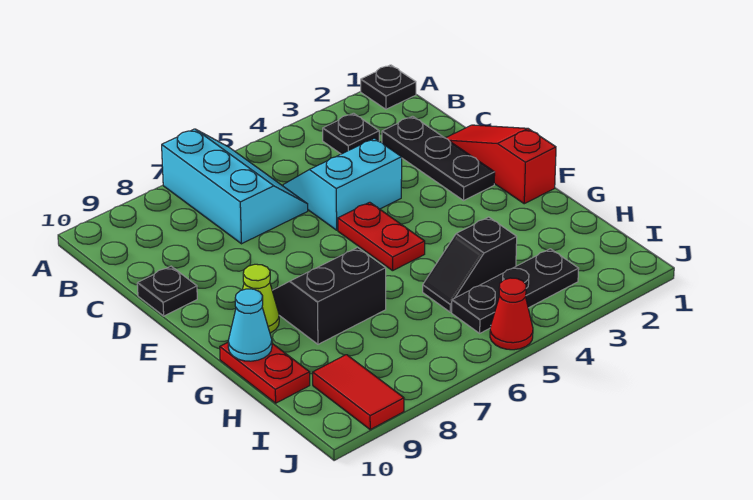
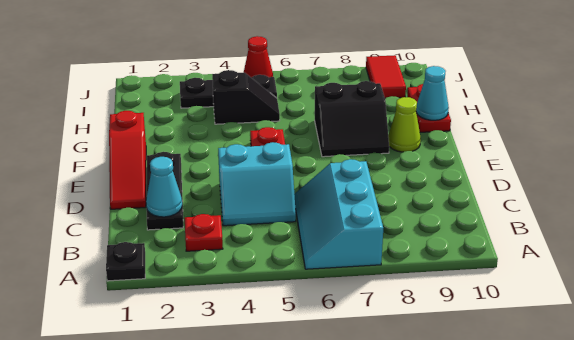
black plate B3 level 1 -> red plate B3 level 1
none -> cyan cone C2 level 2
black plate D10 level 1 -> none

